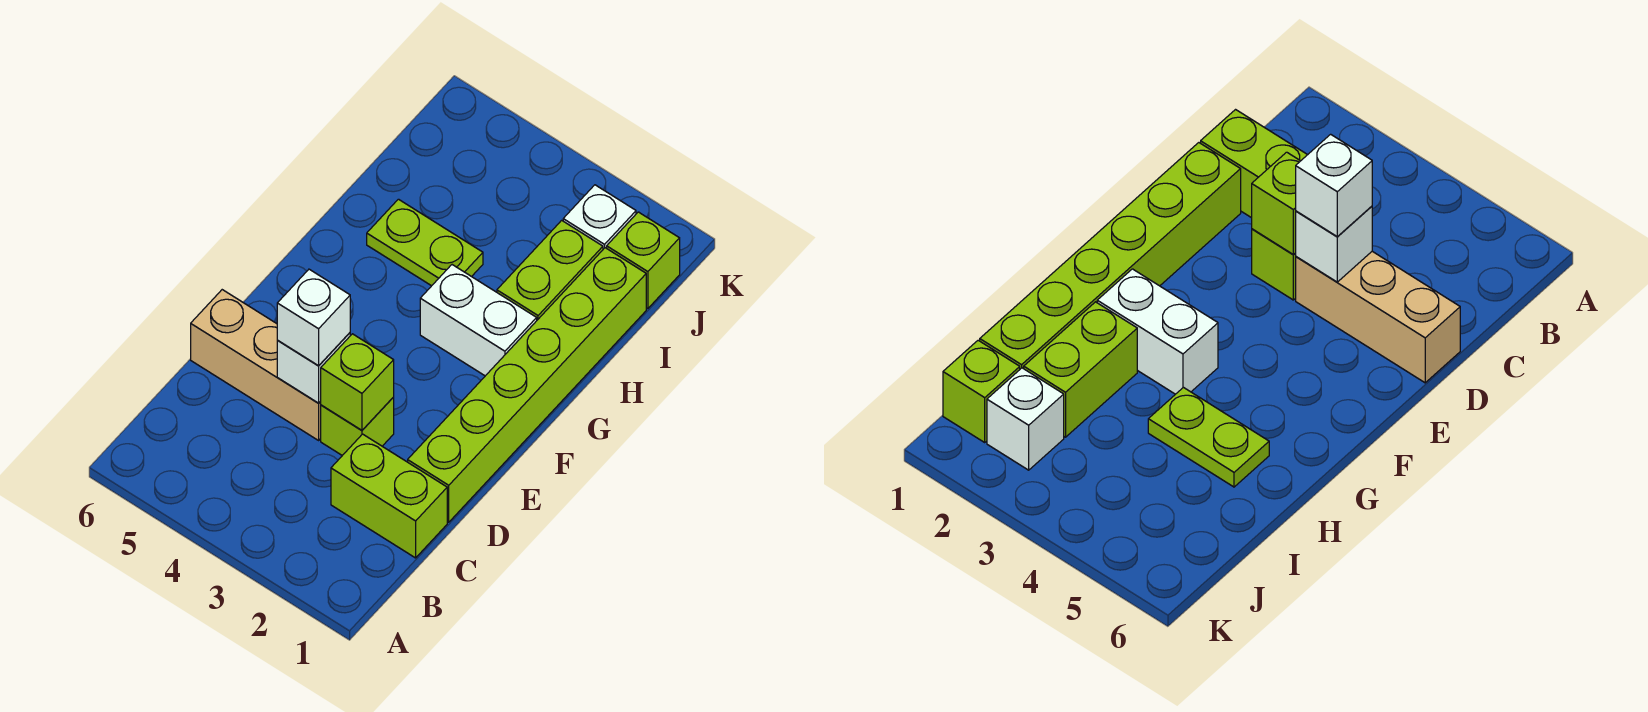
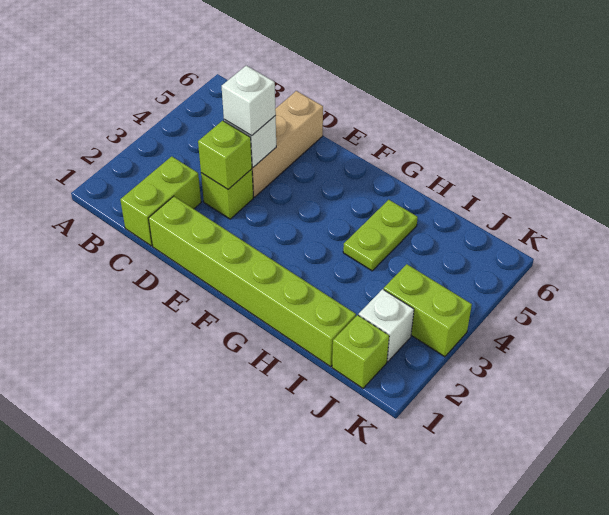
white brick G2:G3 level 1 -> none
lime brick H2:I2 level 1 -> lime brick J3:K3 level 1

